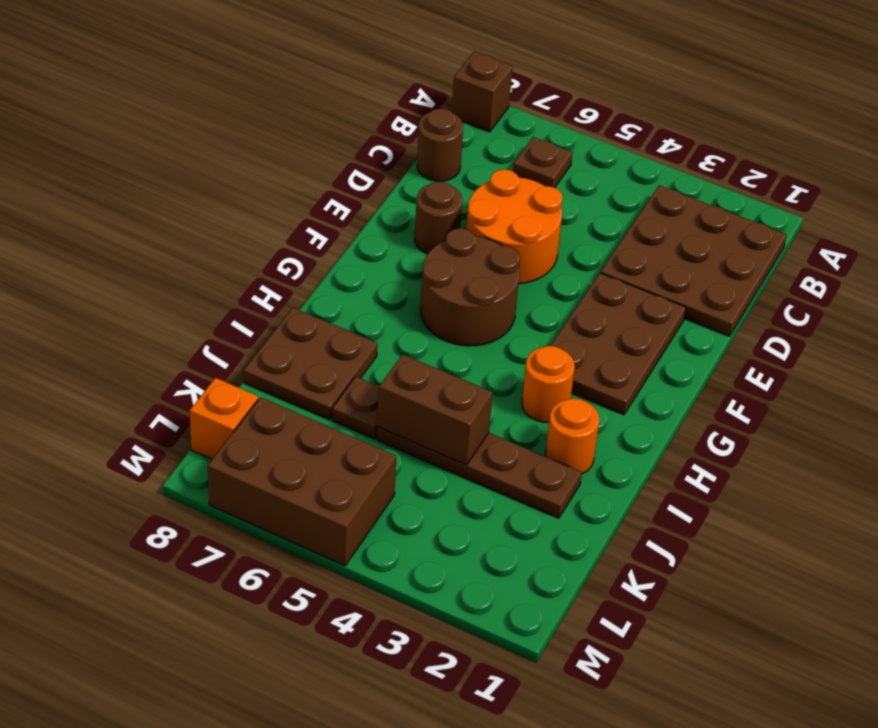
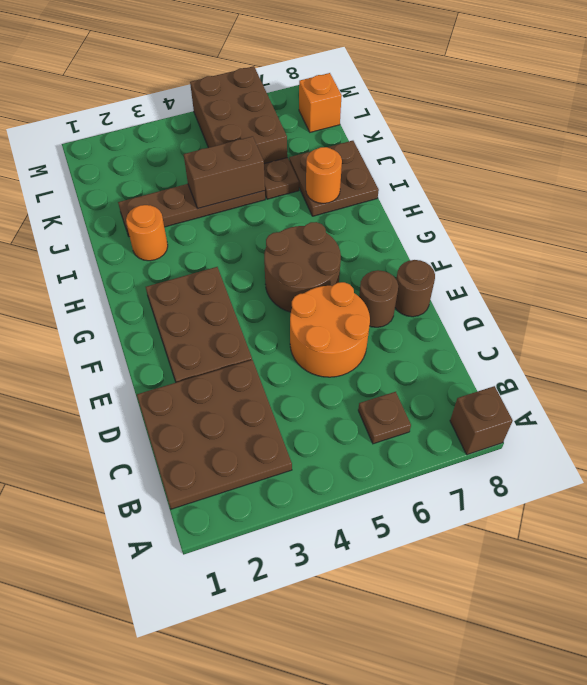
brown round brick C8 level 1 -> brown round brick E8 level 1
orange round brick H3 level 1 -> orange round brick I7 level 2
brown brick L5:M7 level 1 -> brown brick K5:M6 level 1

